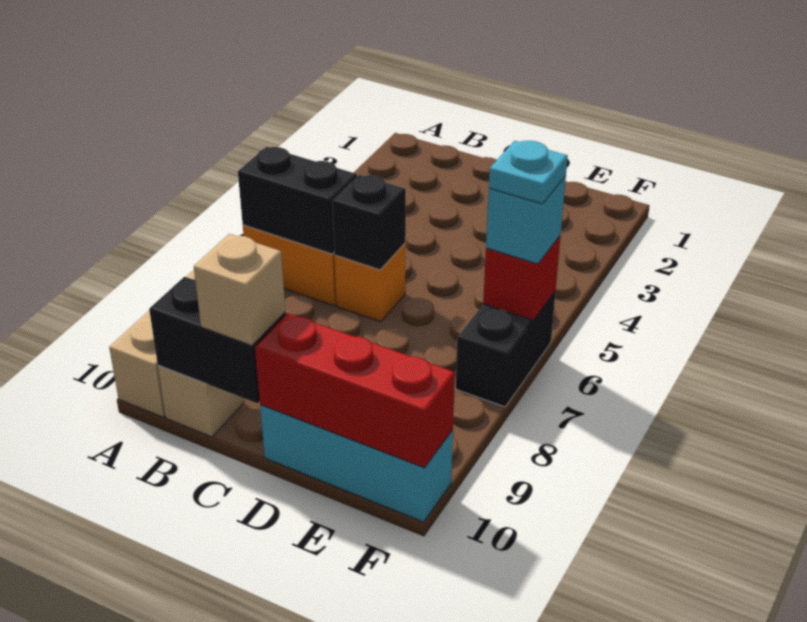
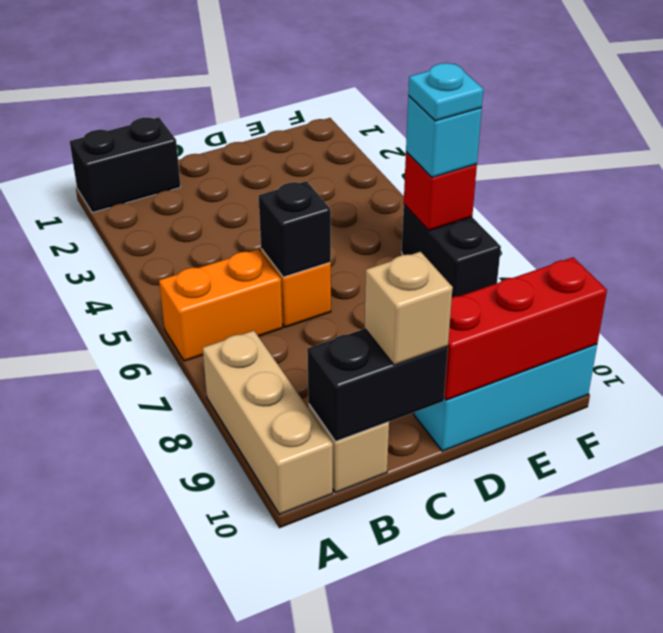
black brick A6:B6 level 2 -> black brick A1:B1 level 1

